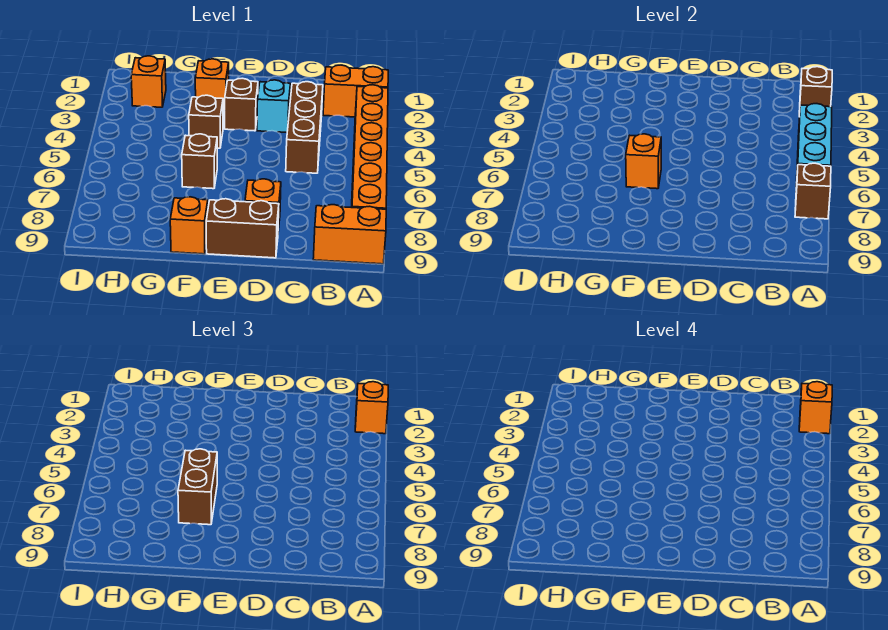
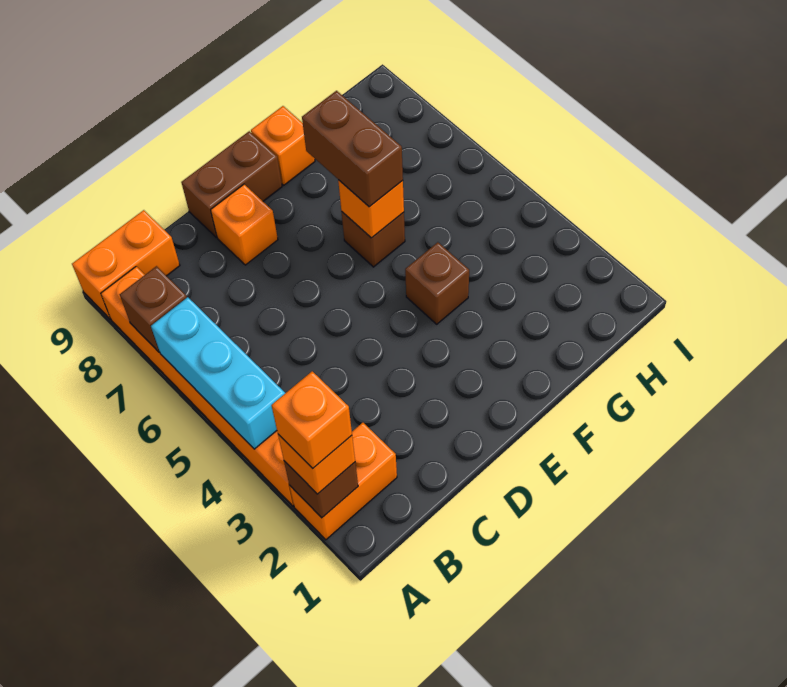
brown brick C3:C5 level 1 -> none
cyan brick D3 level 1 -> none
brown brick E3 level 1 -> none
orange brick F2 level 1 -> none
orange brick H2 level 1 -> none

